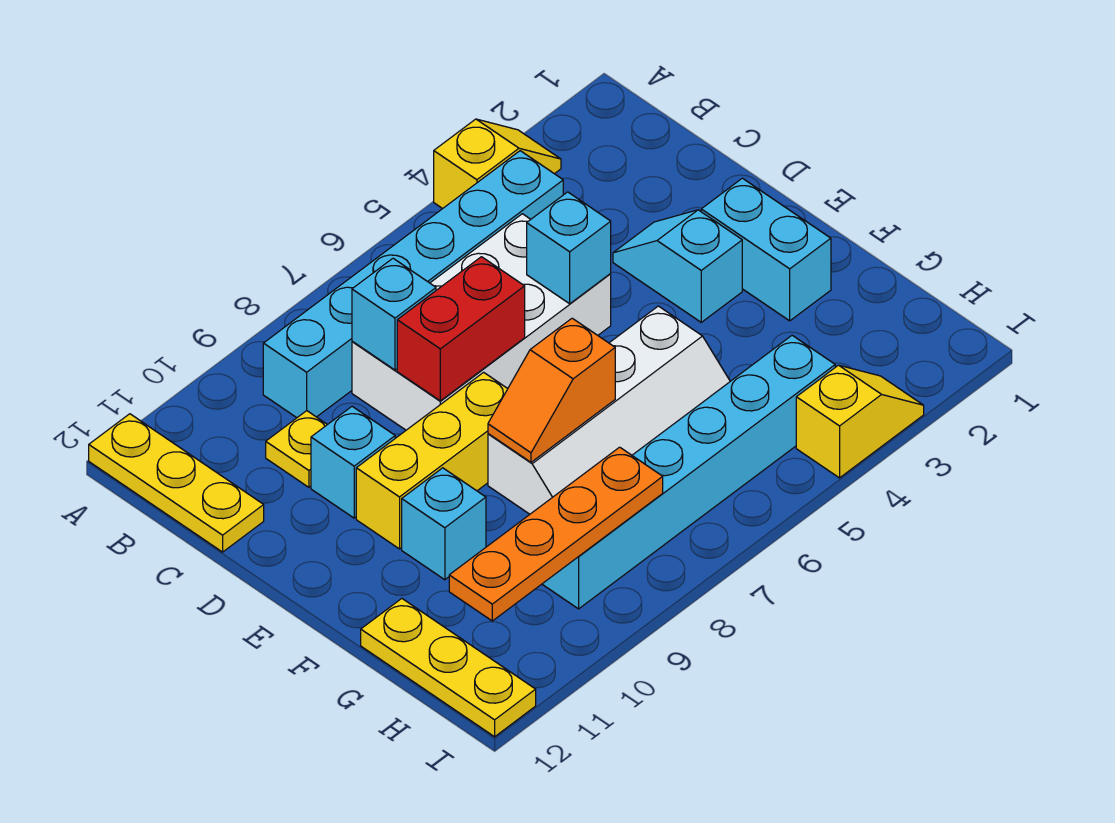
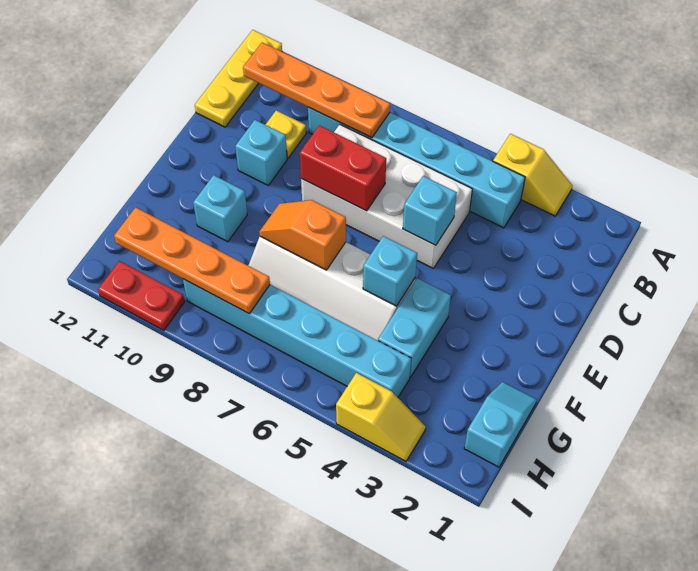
none -> orange plate B8:B11 level 2
cyan brick C8 level 2 -> cyan brick F5 level 2
cyan slope D3:E3 level 1 top E -> cyan slope G1:H1 level 1 top H
cyan brick E2:F2 level 1 -> cyan brick F4:G4 level 1
yellow brick E8:E10 level 1 -> none
yellow plate G12:I12 level 1 -> none
none -> red plate I10:I11 level 1

